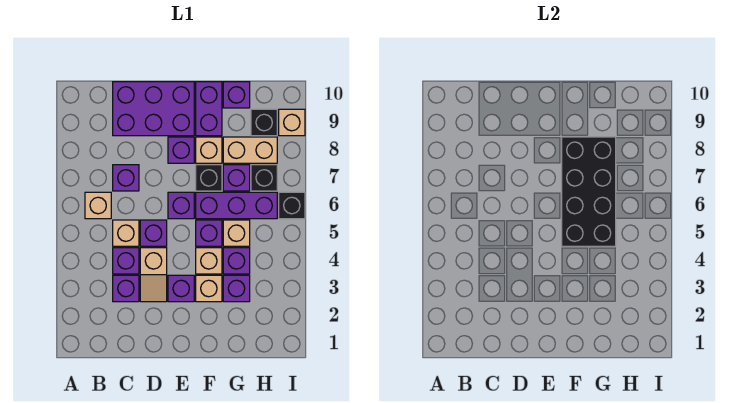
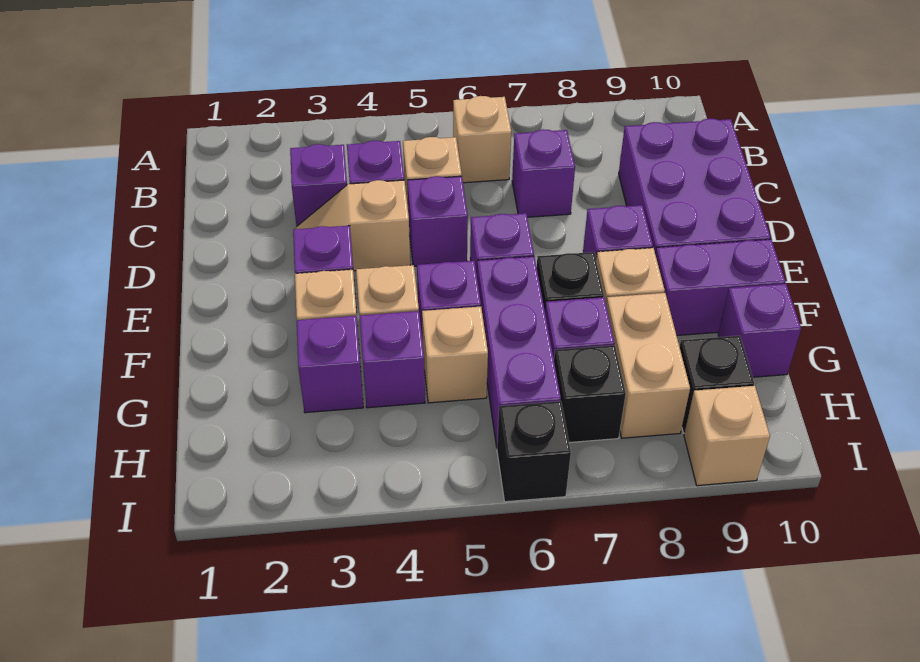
black brick F5:G8 level 2 -> none

